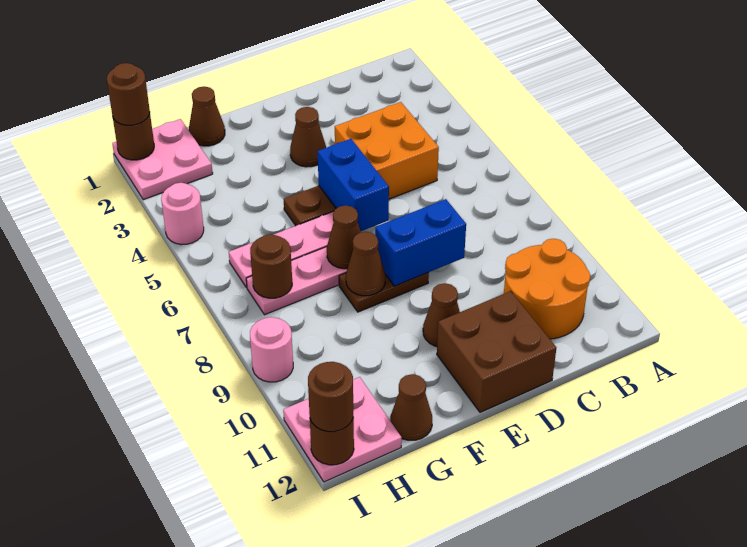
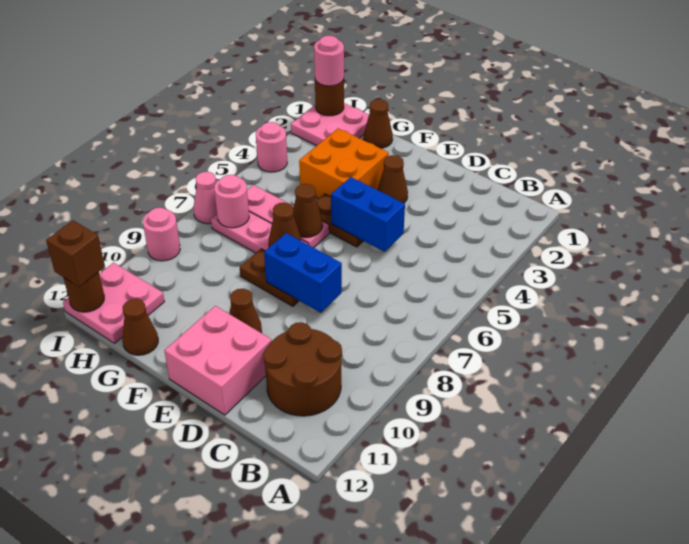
orange round brick B10:C11 level 1 -> brown round brick B10:C11 level 1
orange brick C4:D5 level 1 -> orange brick F3:G4 level 1
brown brick D11:E12 level 1 -> pink brick D11:E12 level 1
blue brick E5:E6 level 2 -> blue brick D5:E5 level 2
brown cone F8 level 2 -> brown cone F6 level 2
brown round brick H7 level 2 -> pink round brick H7 level 2
brown round brick I1 level 3 -> pink round brick I1 level 3
none -> pink cone I7 level 1
brown round brick I12 level 3 -> brown brick I12 level 3

